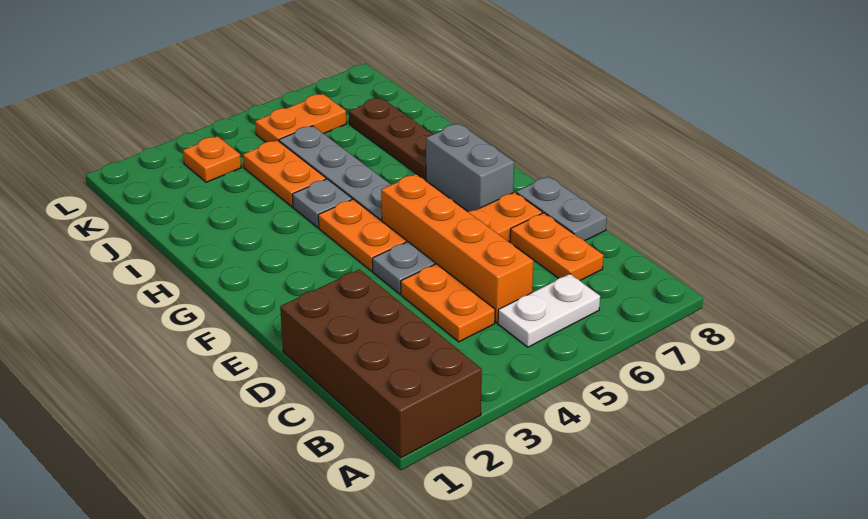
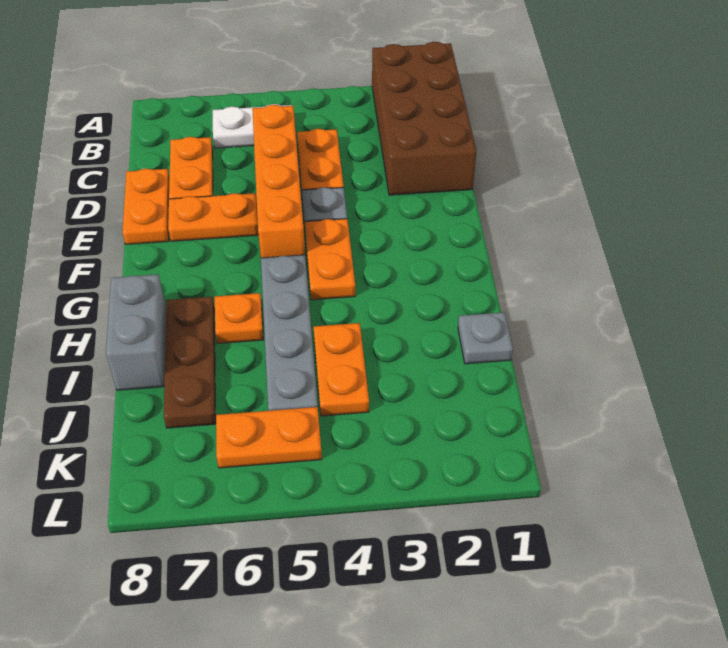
grey plate D8:E8 level 1 -> orange plate D8:E8 level 1
grey brick F7:G7 level 1 -> grey brick H8:I8 level 1
grey plate H4 level 1 -> grey plate I1 level 1
orange plate K3 level 1 -> orange plate H6 level 1

